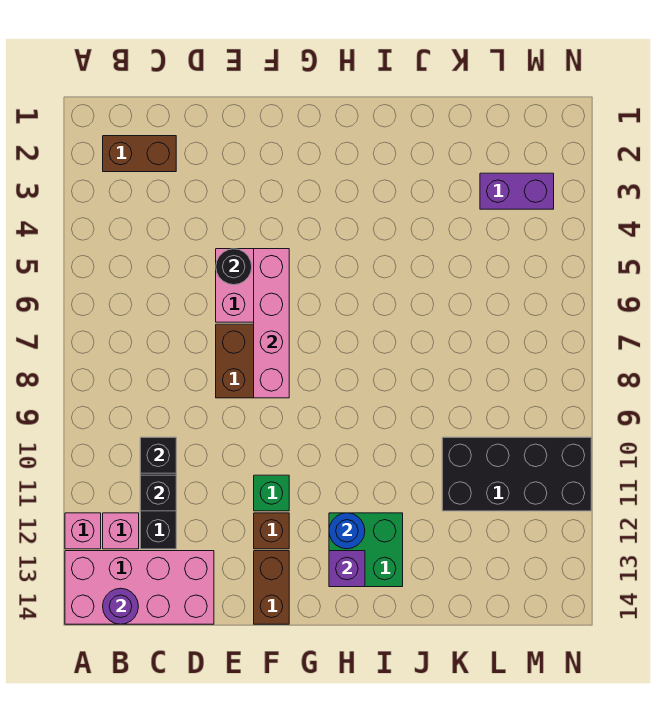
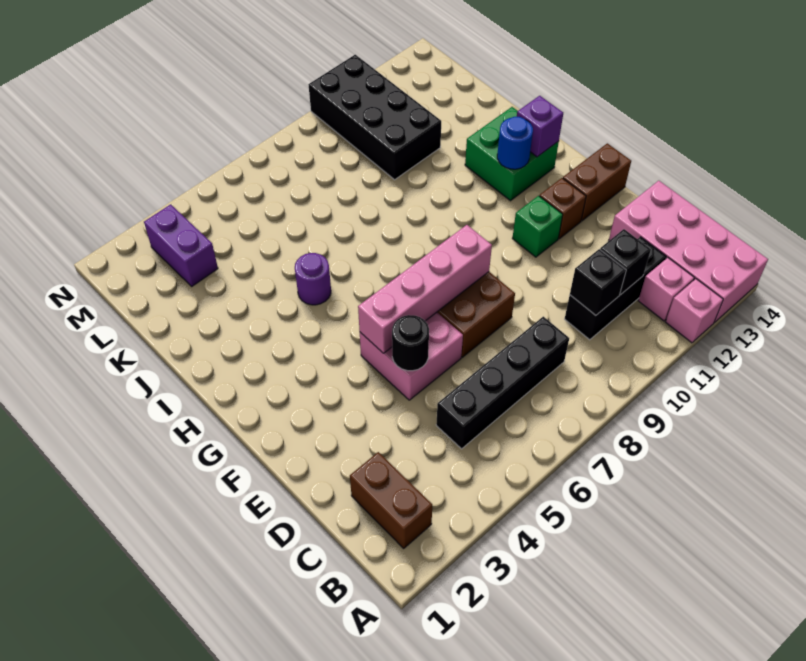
purple round brick B14 level 2 -> purple round brick I5 level 1
none -> black brick C5:C8 level 1

